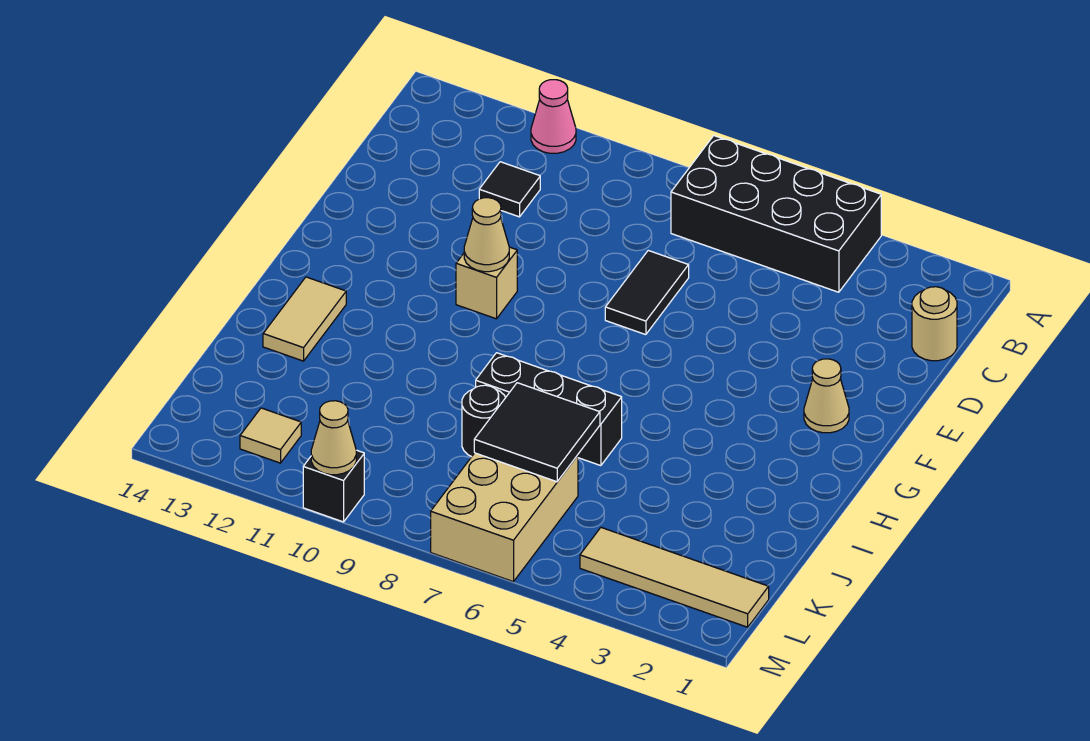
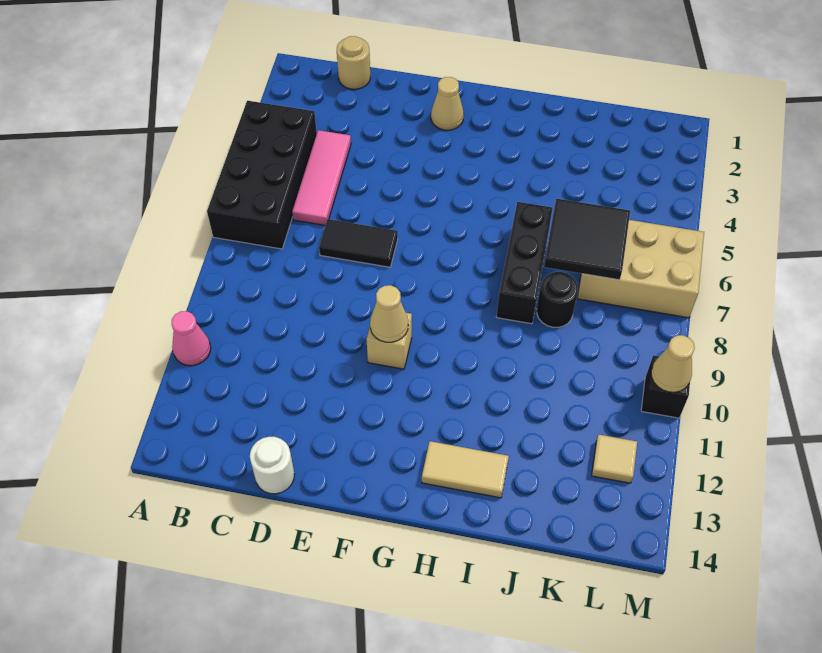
none -> pink tile C4:C6 level 1
black tile C11 level 1 -> none
none -> white round brick D14 level 1
tan tile L1:L4 level 1 -> none

